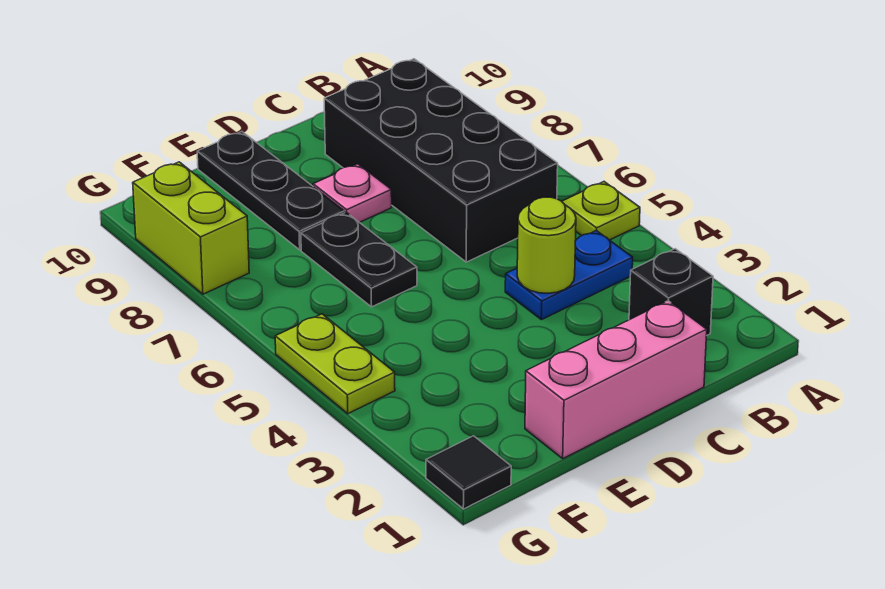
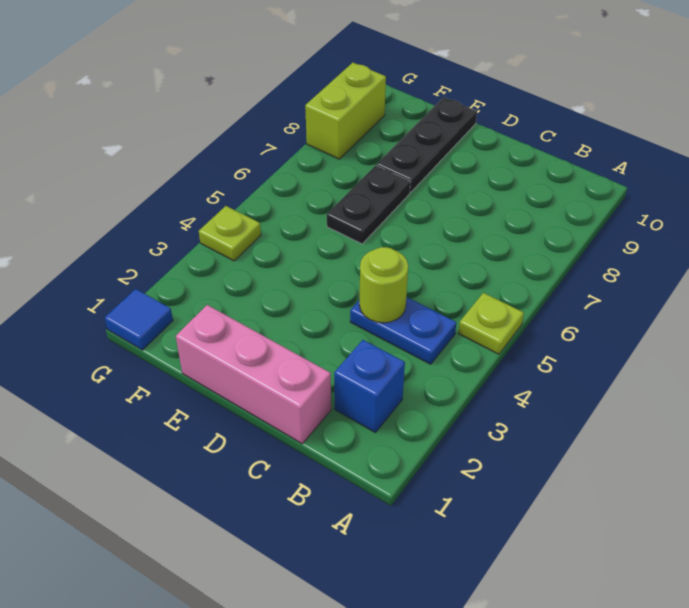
black brick B2 level 1 -> blue brick B2 level 1
black brick B6:C9 level 1 -> none
pink plate D8 level 1 -> none
black tile G1 level 1 -> blue tile G1 level 1
lime plate G4:G5 level 1 -> lime plate G4 level 1

